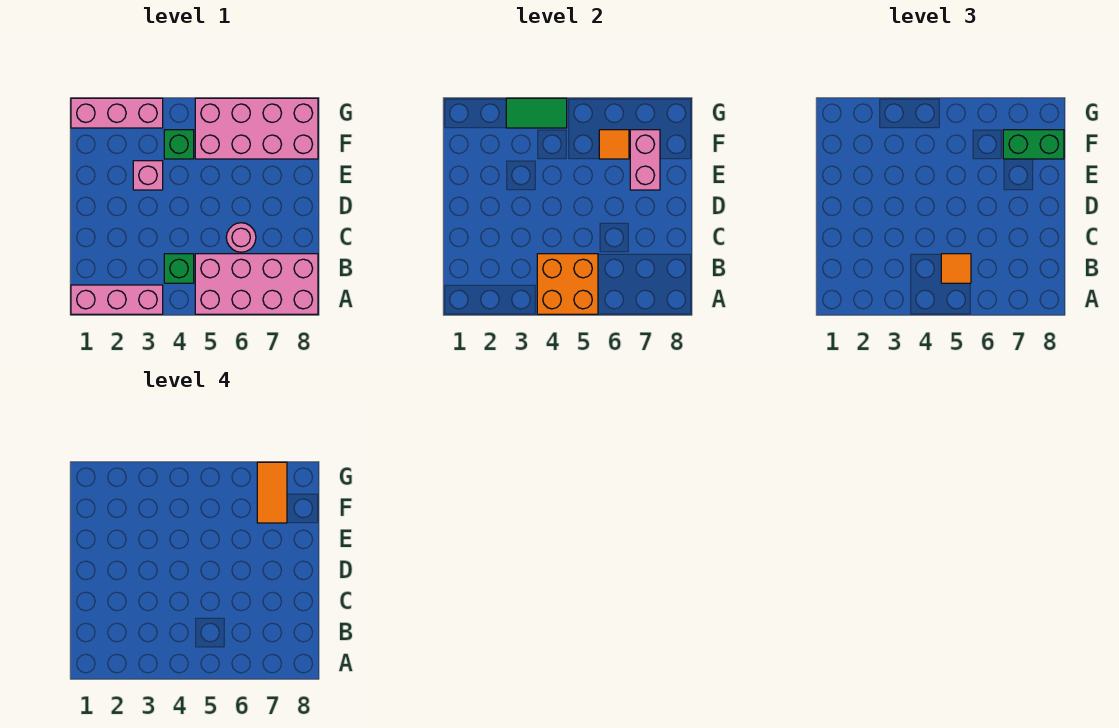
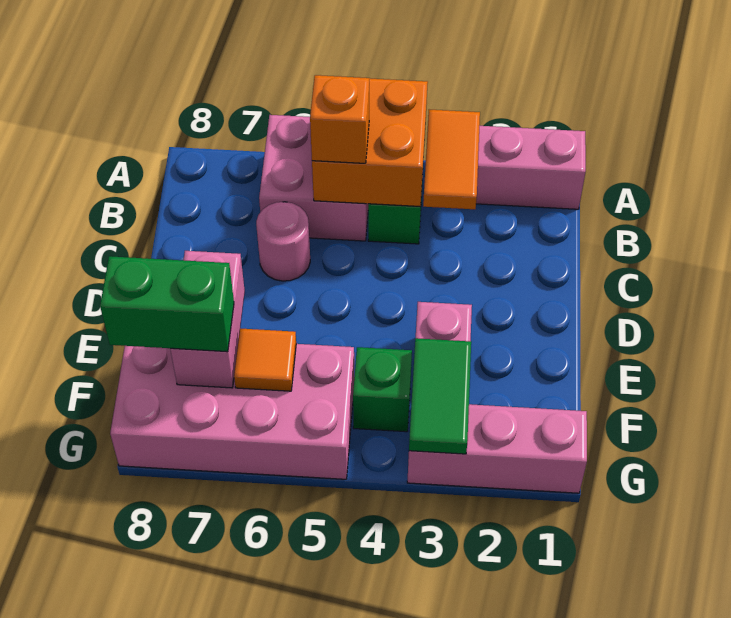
pink brick A5:B8 level 1 -> pink brick A5:B6 level 1
orange tile B5 level 3 -> orange brick B5 level 3
orange tile F7:G7 level 4 -> orange tile A3:B3 level 2
green tile G3:G4 level 2 -> green tile F3:G3 level 2

